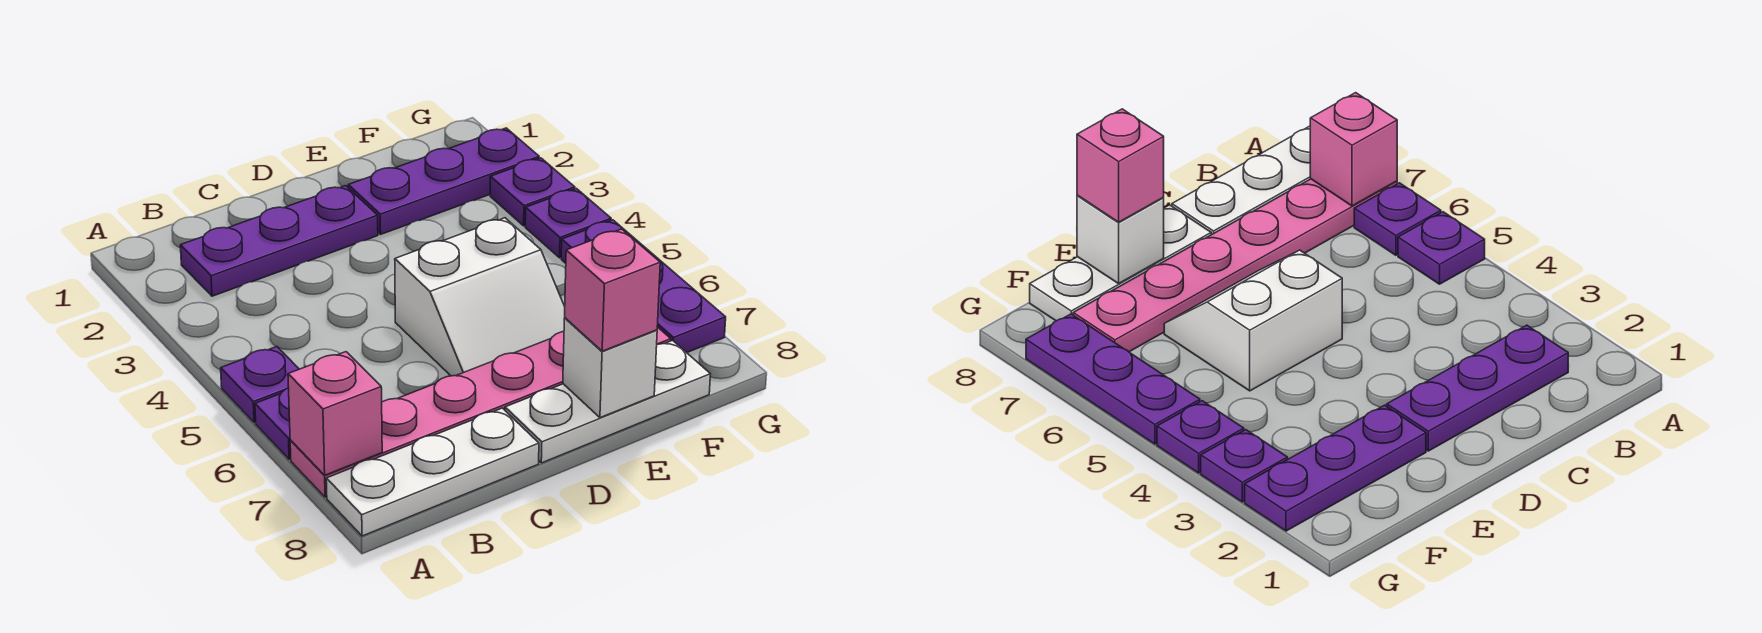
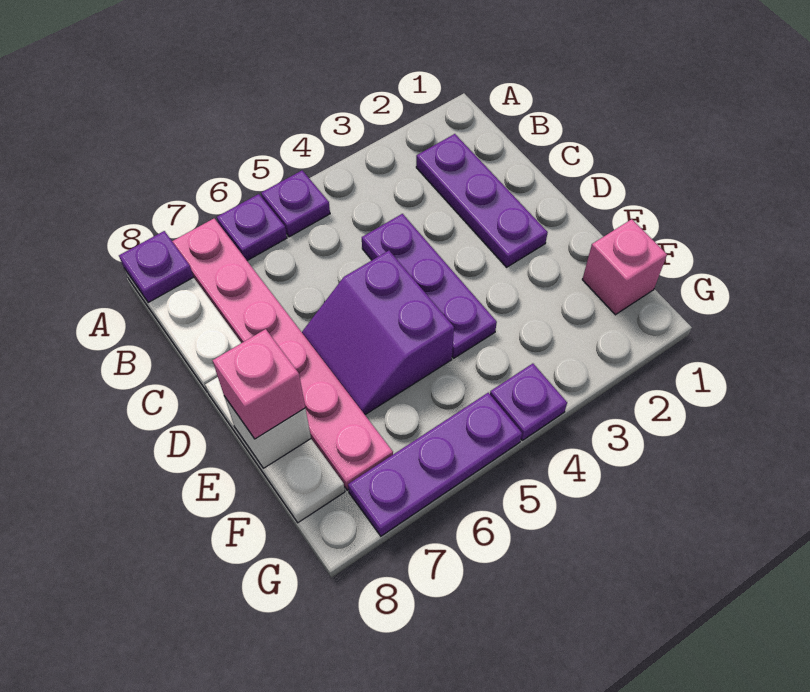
pink brick A7 level 2 -> pink brick F1 level 1
white slope D5:E6 level 1 top 5 -> purple slope D5:E6 level 1 top 5
purple plate E2:G2 level 1 -> purple plate C4:E4 level 1
purple plate G3 level 1 -> purple plate A8 level 2

